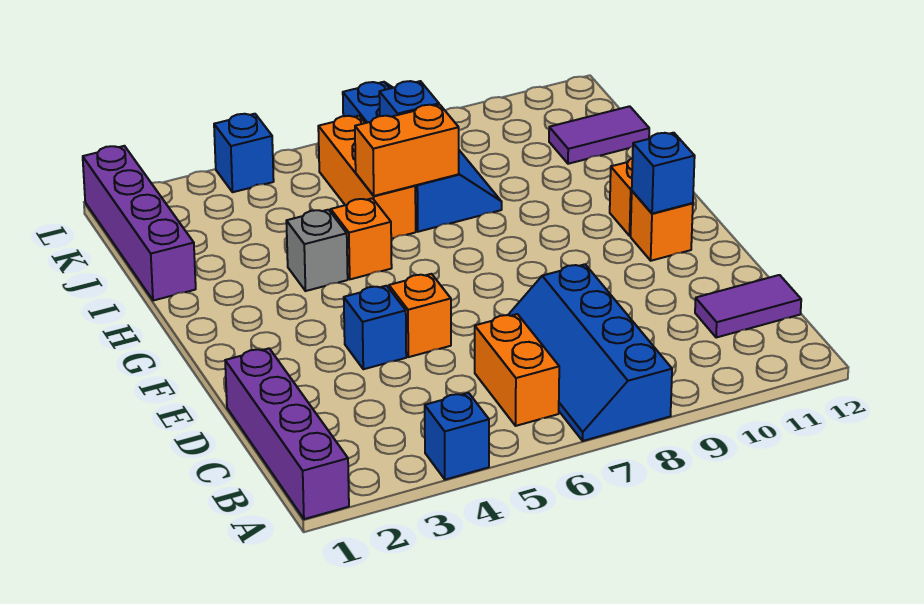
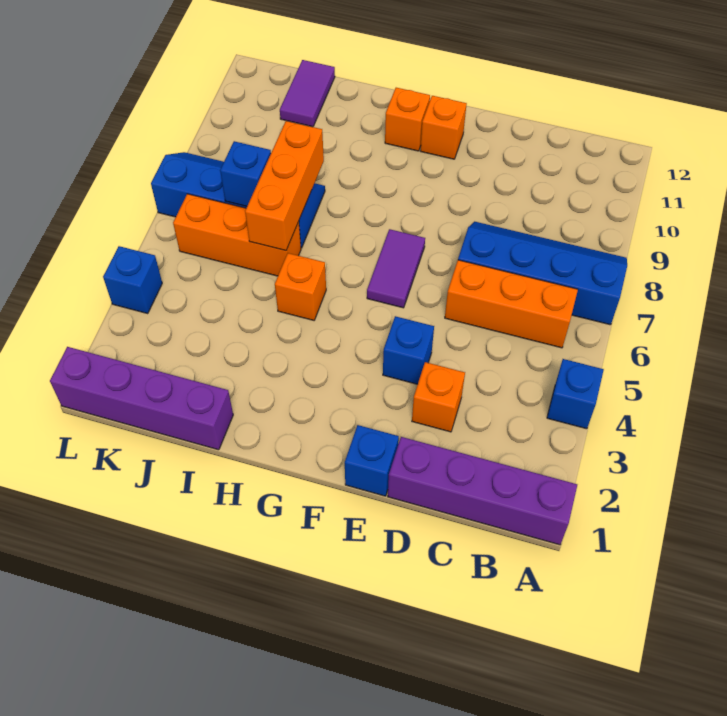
blue slope A7:D8 level 1 top 8 -> blue slope A7:D8 level 1 top 7
orange brick B6:C6 level 1 -> orange brick B6:D6 level 1
purple tile C11:C12 level 1 -> purple tile F6:F7 level 1
orange brick E5 level 1 -> orange brick D3 level 1
blue brick F11 level 2 -> blue brick E1 level 1
grey brick H4 level 1 -> none
orange brick I6:I7 level 2 -> orange brick I6:I8 level 2

